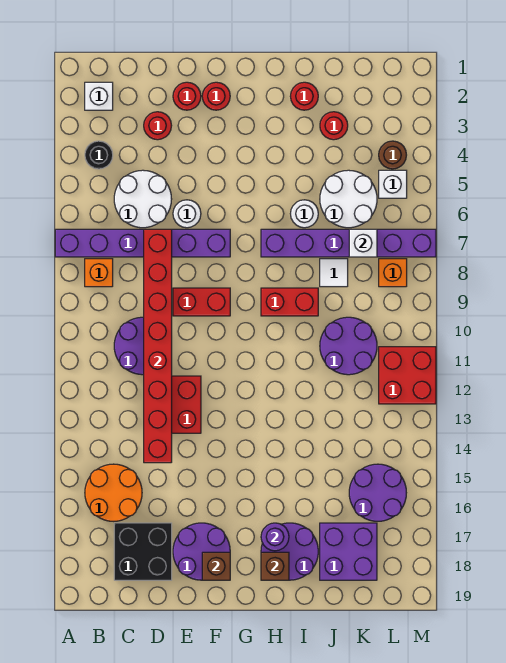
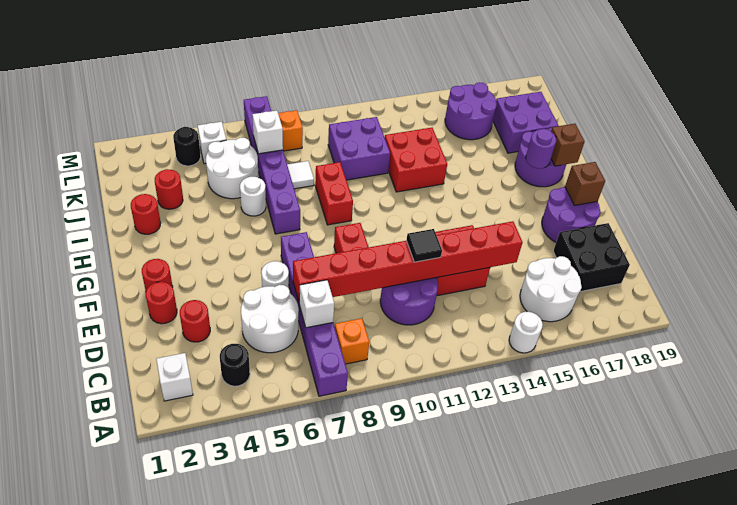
none -> white round brick A14 level 1
orange round brick B15:C16 level 1 -> white round brick B15:C16 level 1
none -> white brick C7 level 2
none -> black tile D11 level 3
purple round brick J10:K11 level 1 -> purple brick J10:K11 level 1
brown round brick L4 level 1 -> black round brick L4 level 1
red brick L11:M12 level 1 -> red brick I12:J13 level 1

